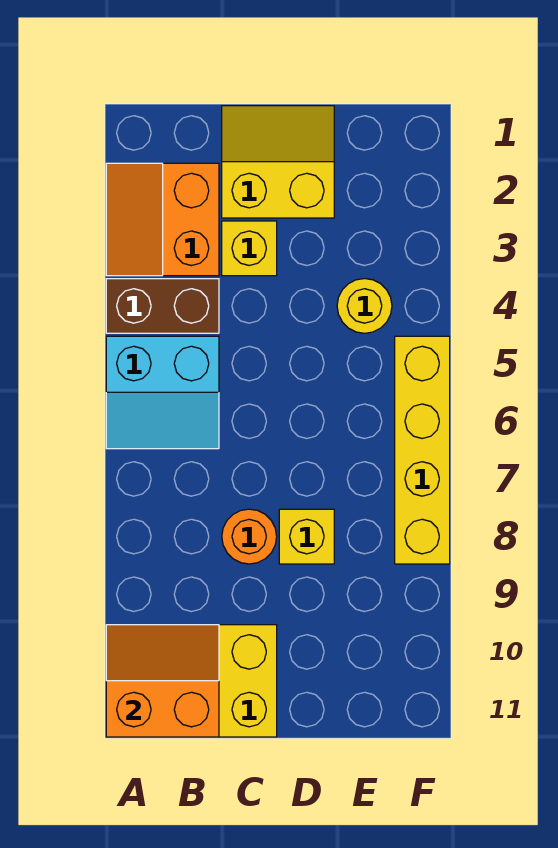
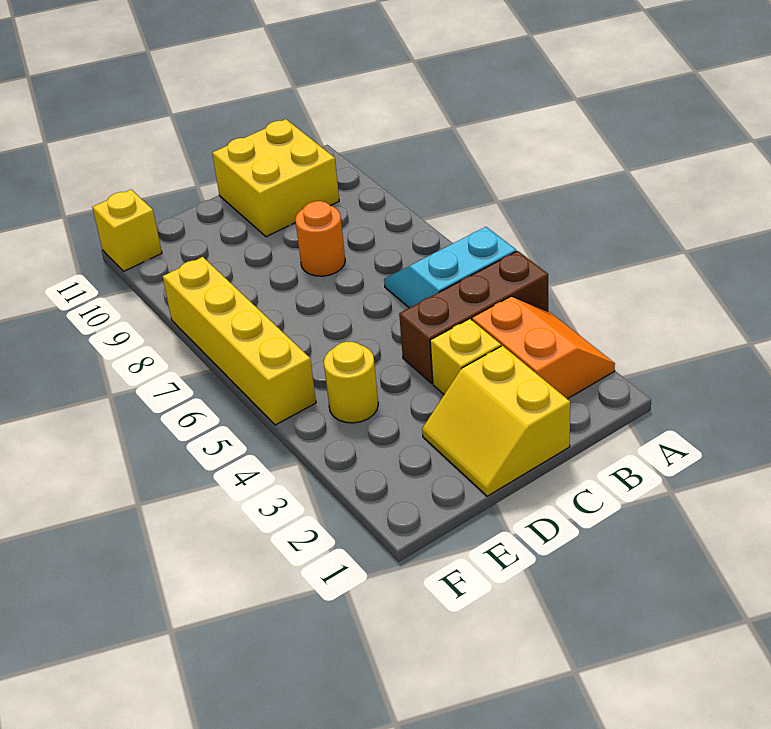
brown brick A4:B4 level 1 -> brown brick A4:C4 level 1
orange slope A10:B11 level 2 top 11 -> none
yellow slope C1:D2 level 1 top 2 -> yellow slope C1:D2 level 1 top C
yellow brick D8 level 1 -> yellow brick F11 level 1

